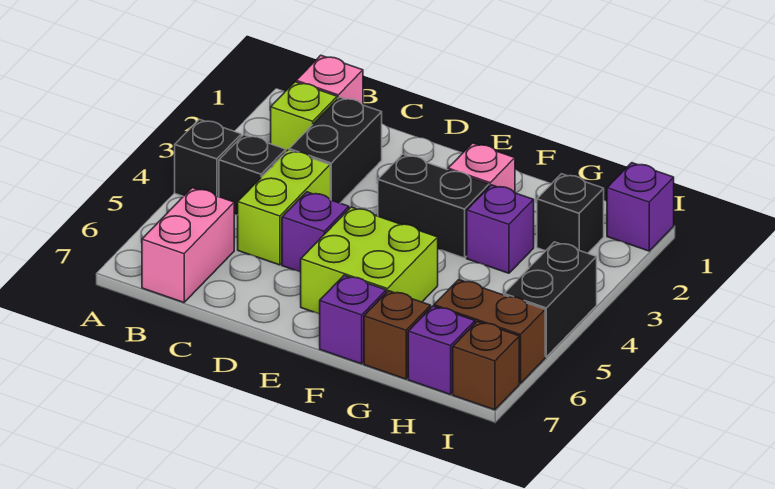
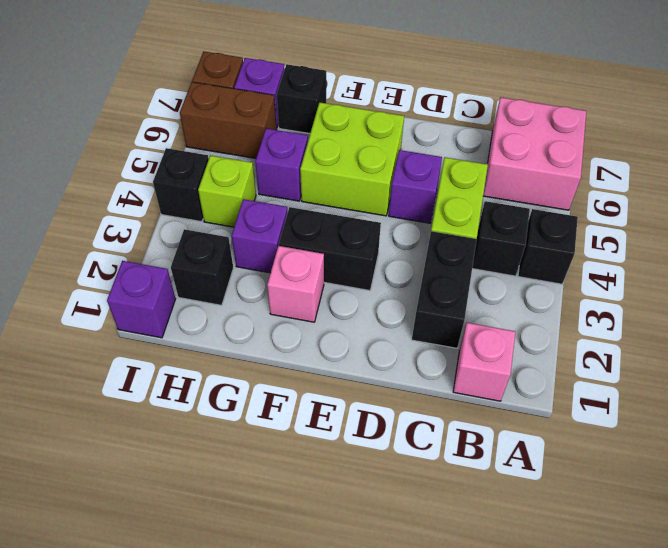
lime brick B2 level 1 -> lime brick H4 level 1
pink brick B6:B7 level 1 -> pink brick A6:B7 level 1
purple brick F7 level 1 -> purple brick G5 level 1
brown brick G7 level 1 -> black brick G7 level 1
black brick I4:I5 level 1 -> black brick I4 level 1

